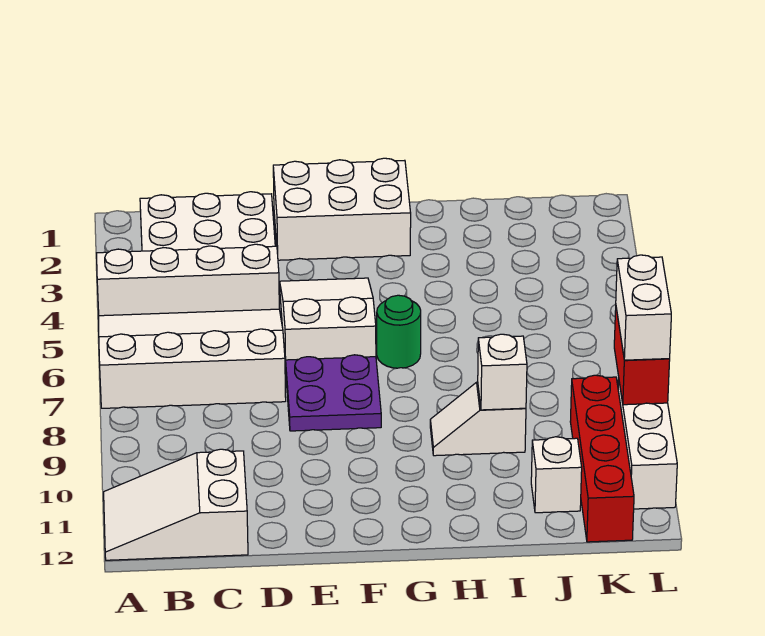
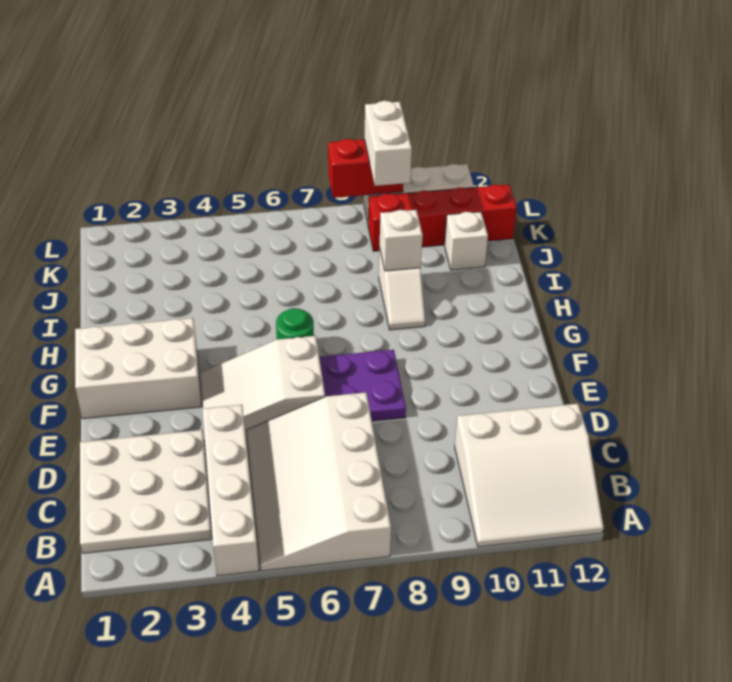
white slope A11:C12 level 1 top C -> white slope A10:C12 level 1 top C
white brick E1:G2 level 1 -> white brick F1:G3 level 1
white brick L8:L9 level 3 -> white brick K9:L9 level 3

